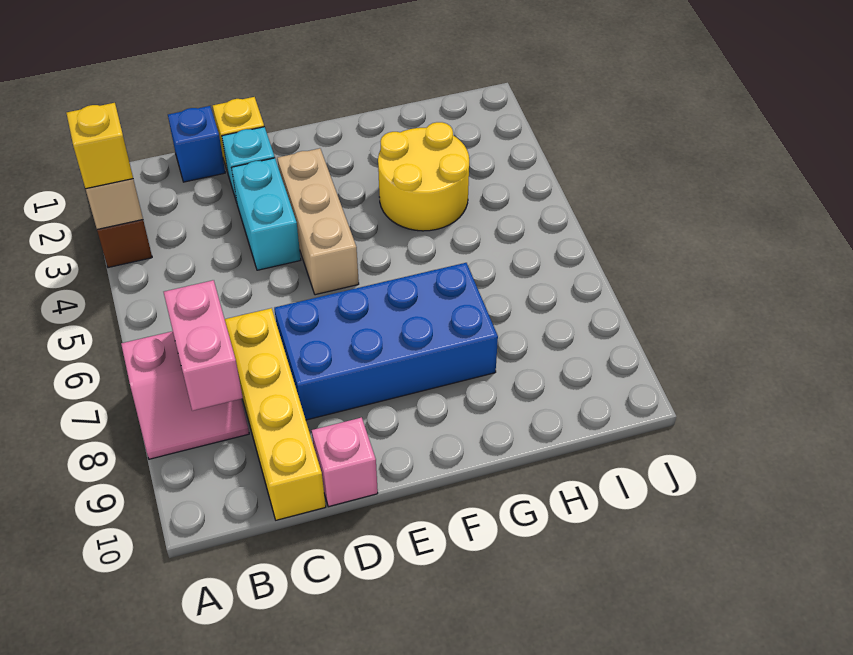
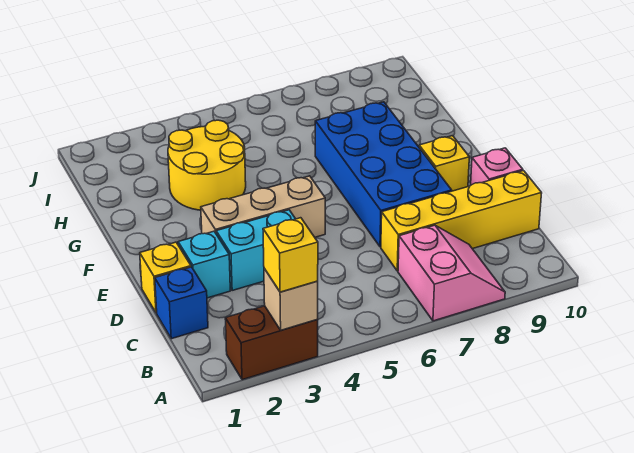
pink brick B7:B8 level 2 -> none
none -> yellow brick E9 level 1

